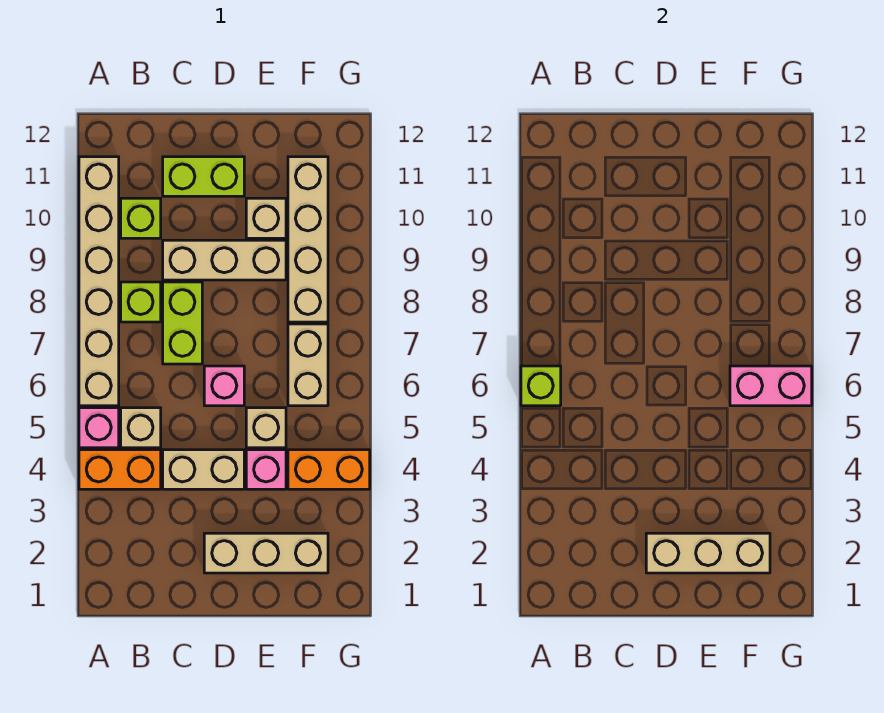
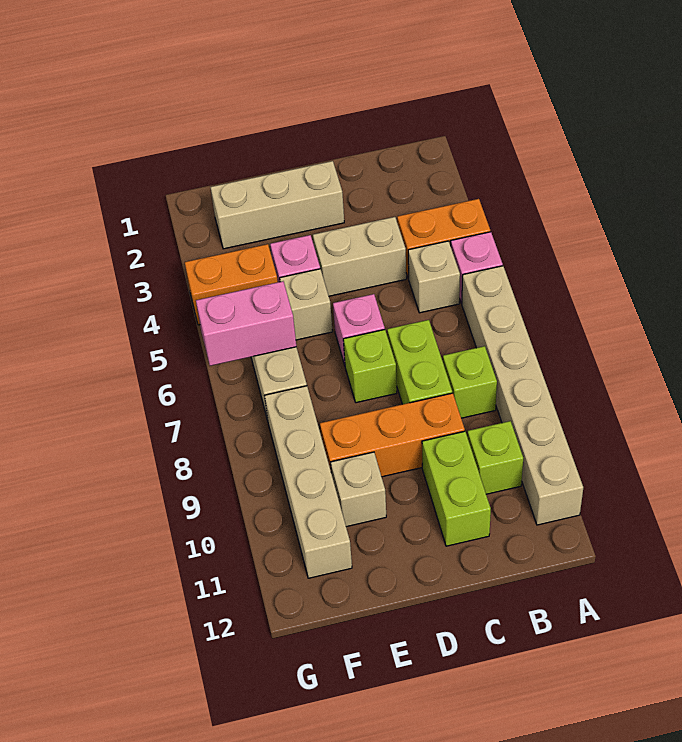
lime brick A6 level 2 -> lime brick D7 level 1
tan brick C9:E9 level 1 -> orange brick C9:E9 level 1
lime brick C11:D11 level 1 -> lime brick C10:C11 level 1
tan brick D2:F2 level 2 -> none

